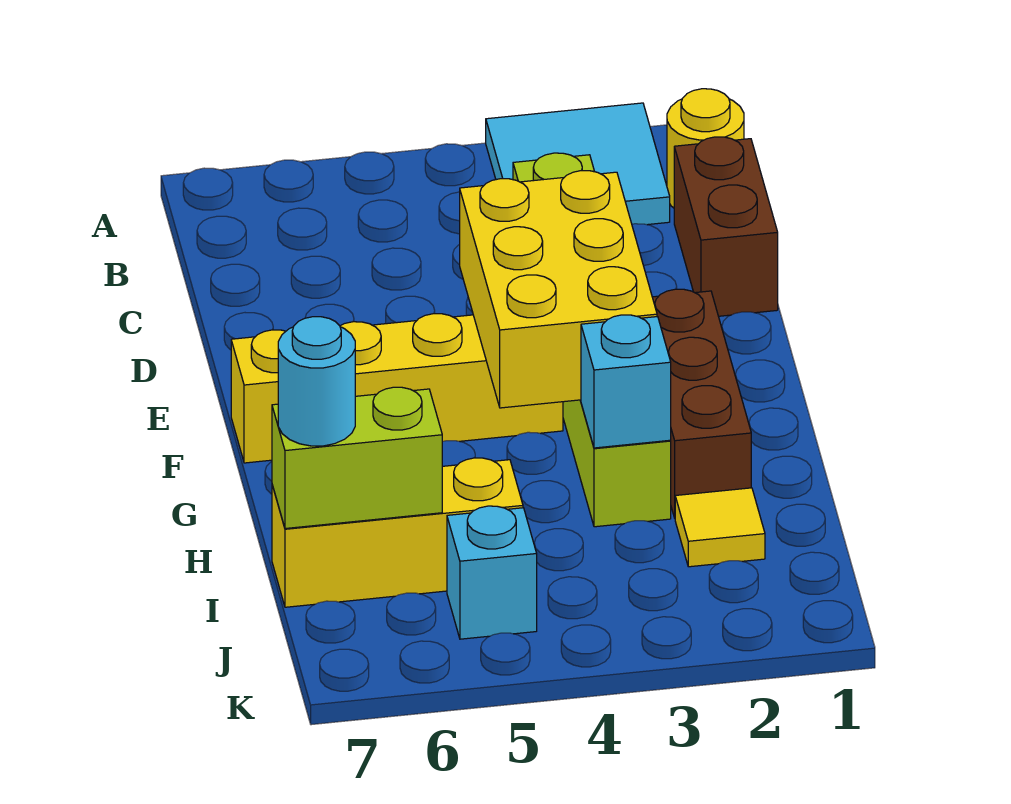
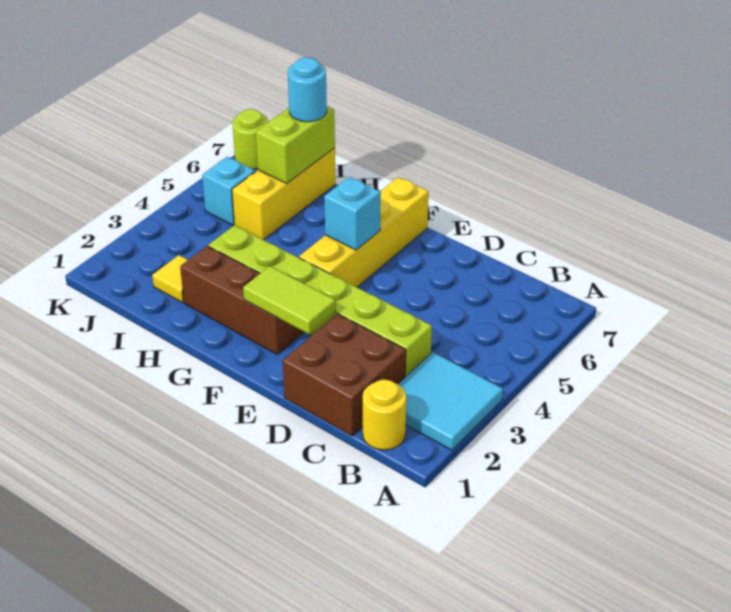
brown brick C1:D1 level 1 -> brown brick C1:D2 level 1
none -> lime tile E2:F2 level 2
yellow brick E3:G4 level 2 -> none
cyan brick H3 level 2 -> cyan brick F5 level 2
none -> lime round brick K7 level 1

